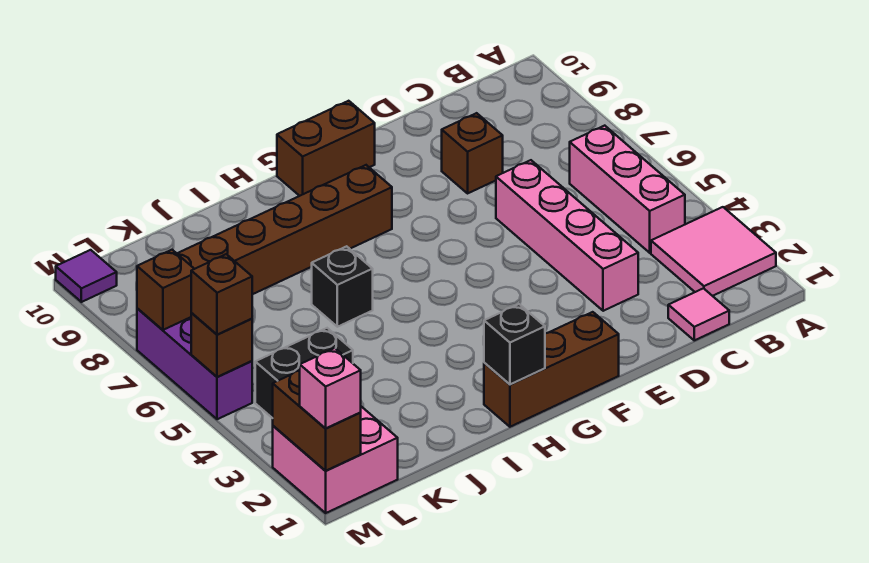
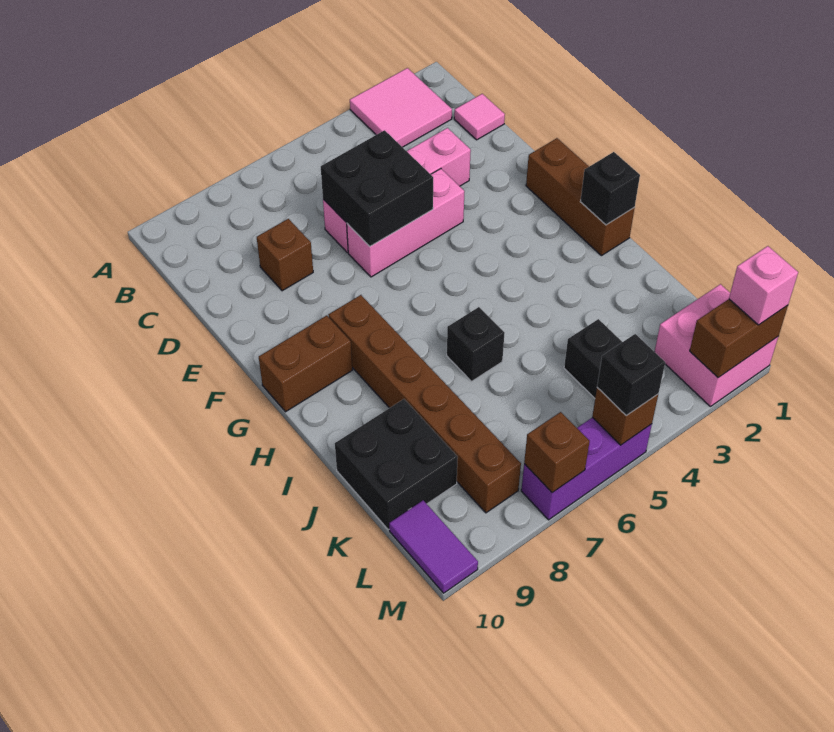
pink brick B4:B6 level 1 -> pink brick E4:E6 level 1
none -> black brick D5:E6 level 2
brown brick F10:G10 level 1 -> brown brick G9:G10 level 1
none -> black brick J9:K10 level 1
brown brick M5 level 3 -> black brick M5 level 3
purple tile M10 level 1 -> purple tile L10:M10 level 1

